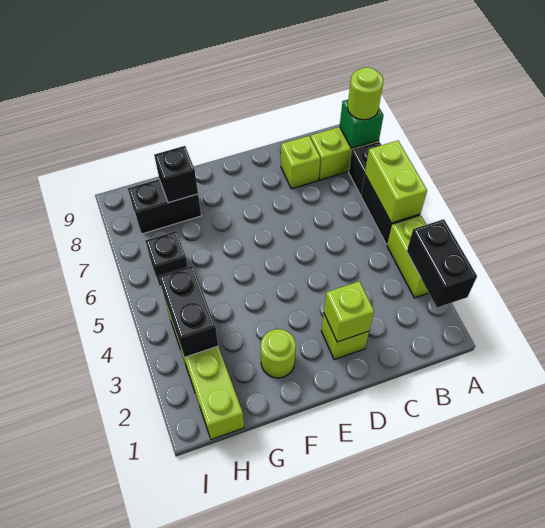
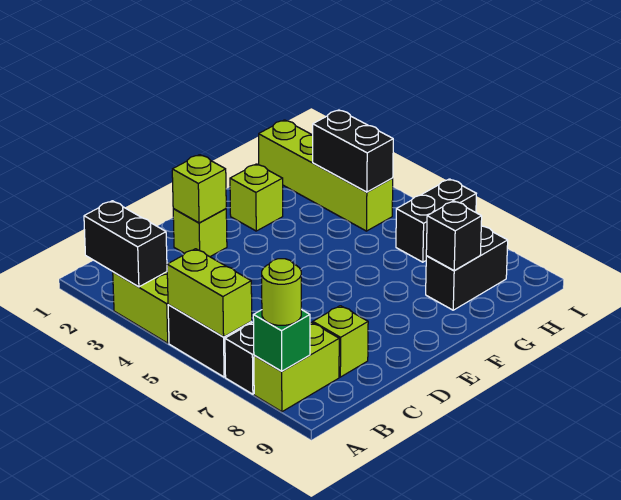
lime round brick F2 level 1 -> lime brick F2 level 1
black brick H6 level 1 -> black brick H6:I6 level 1

